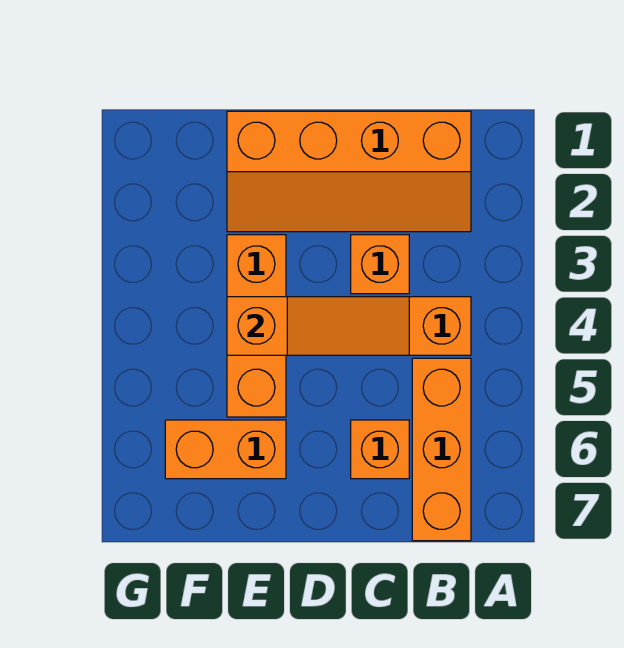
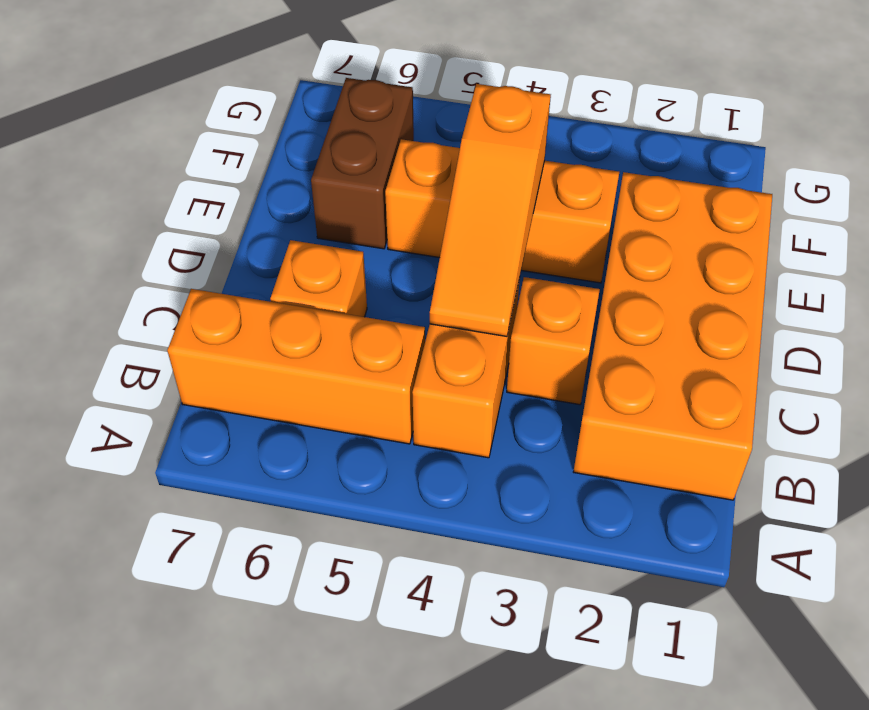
orange slope B1:E2 level 1 top 1 -> orange brick B1:E2 level 1
orange brick E6:F6 level 1 -> brown brick E6:F6 level 1

